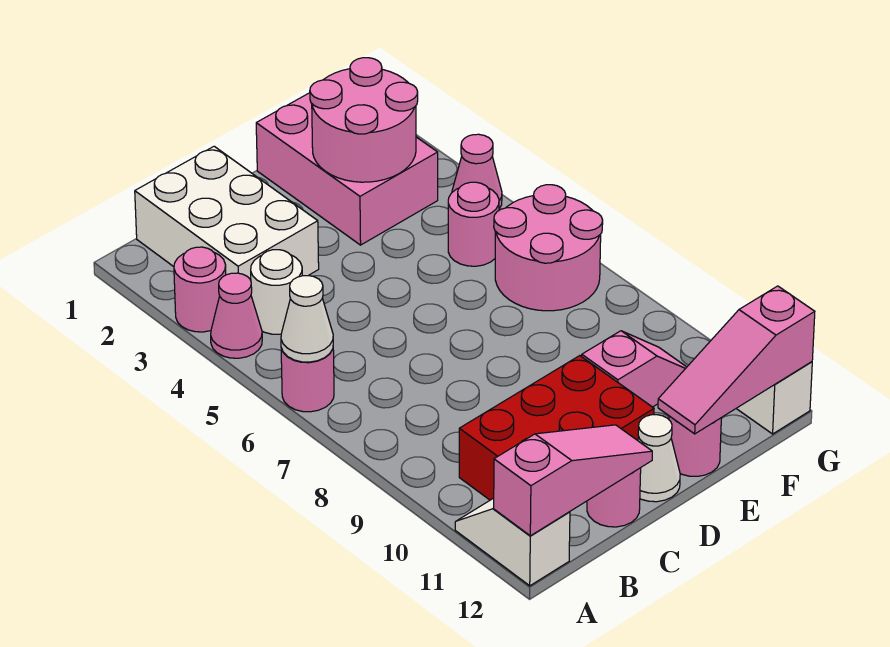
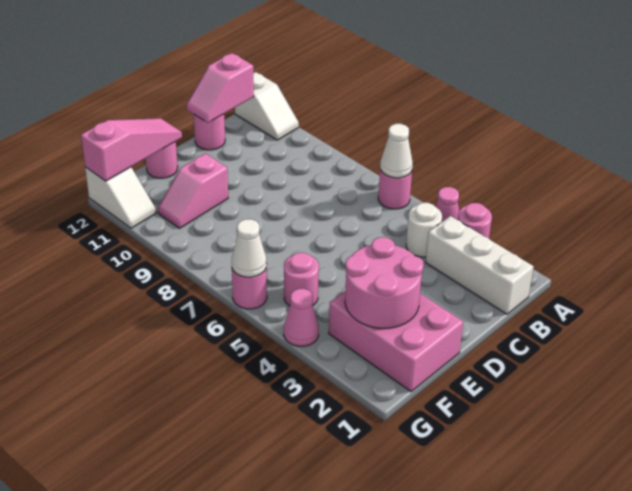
pink slope A12:C12 level 2 top A -> pink slope B12:C12 level 2 top B
white brick B1:C3 level 1 -> white brick B1:B3 level 1
red brick B10:D11 level 1 -> none
white cone D12 level 1 -> white cone G6 level 2
pink round brick F6:G7 level 1 -> pink round brick G6 level 1

